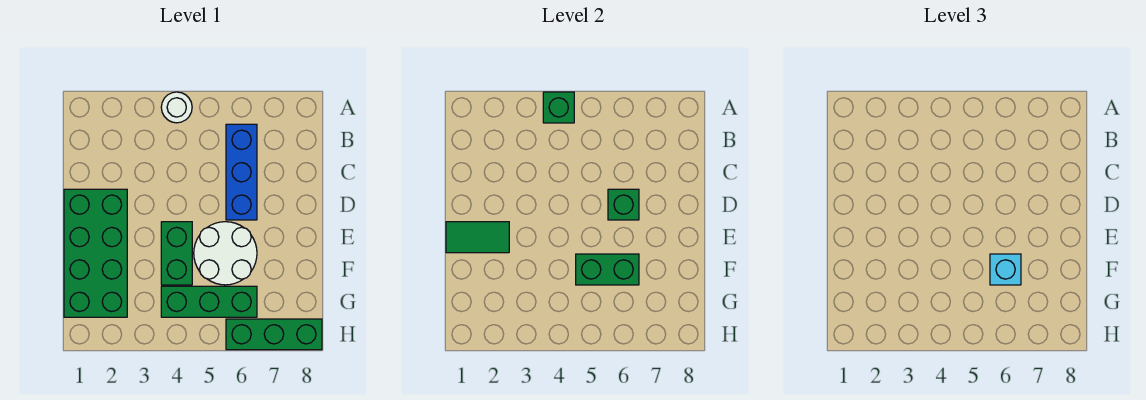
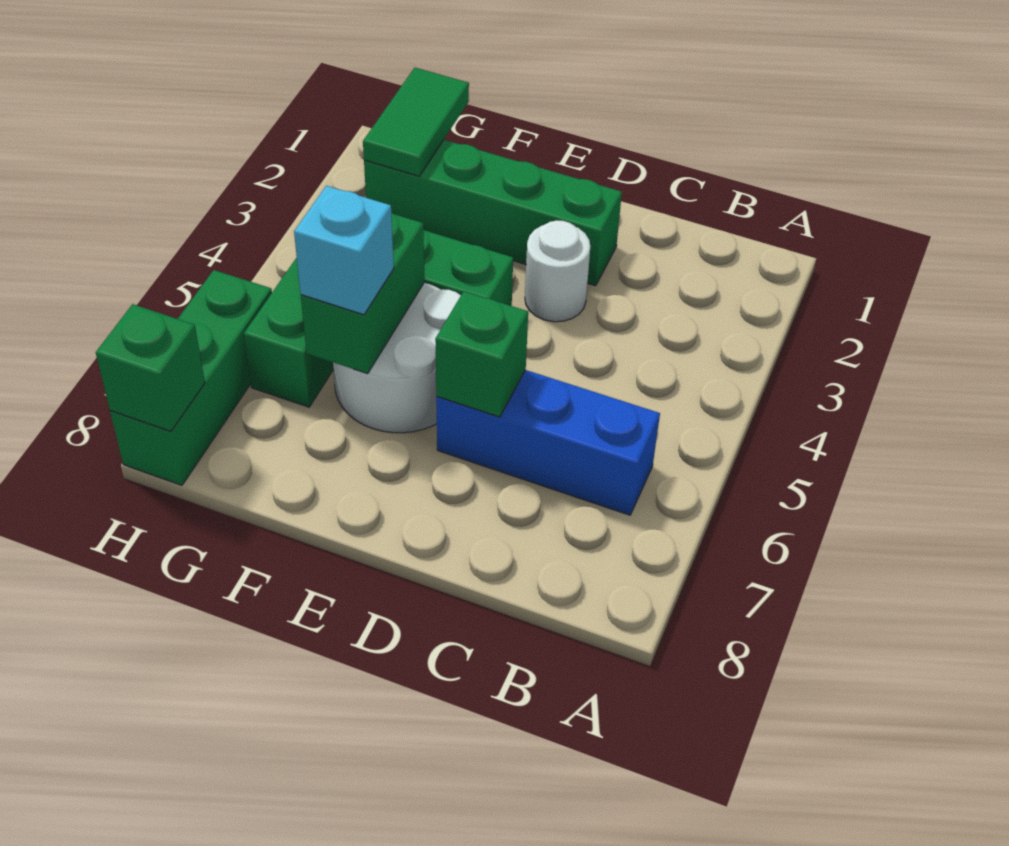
white round brick A4 level 1 -> white round brick D3 level 1
green brick A4 level 2 -> green brick H8 level 2
green brick D1:G2 level 1 -> green brick D2:G2 level 1
green tile E1:E2 level 2 -> green tile G1:G2 level 2

